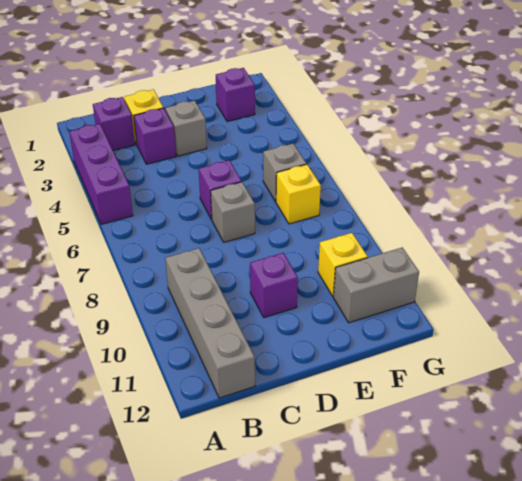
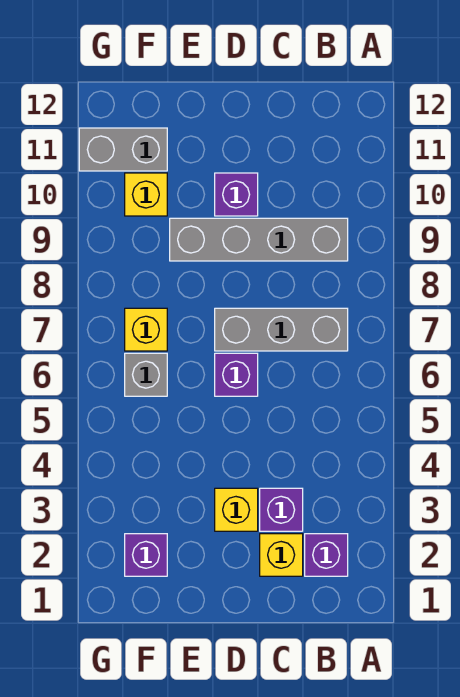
purple brick A3:A5 level 1 -> none
grey brick B9:B12 level 1 -> grey brick B9:E9 level 1
grey brick D3 level 1 -> yellow brick D3 level 1
grey brick D7 level 1 -> grey brick B7:D7 level 1

